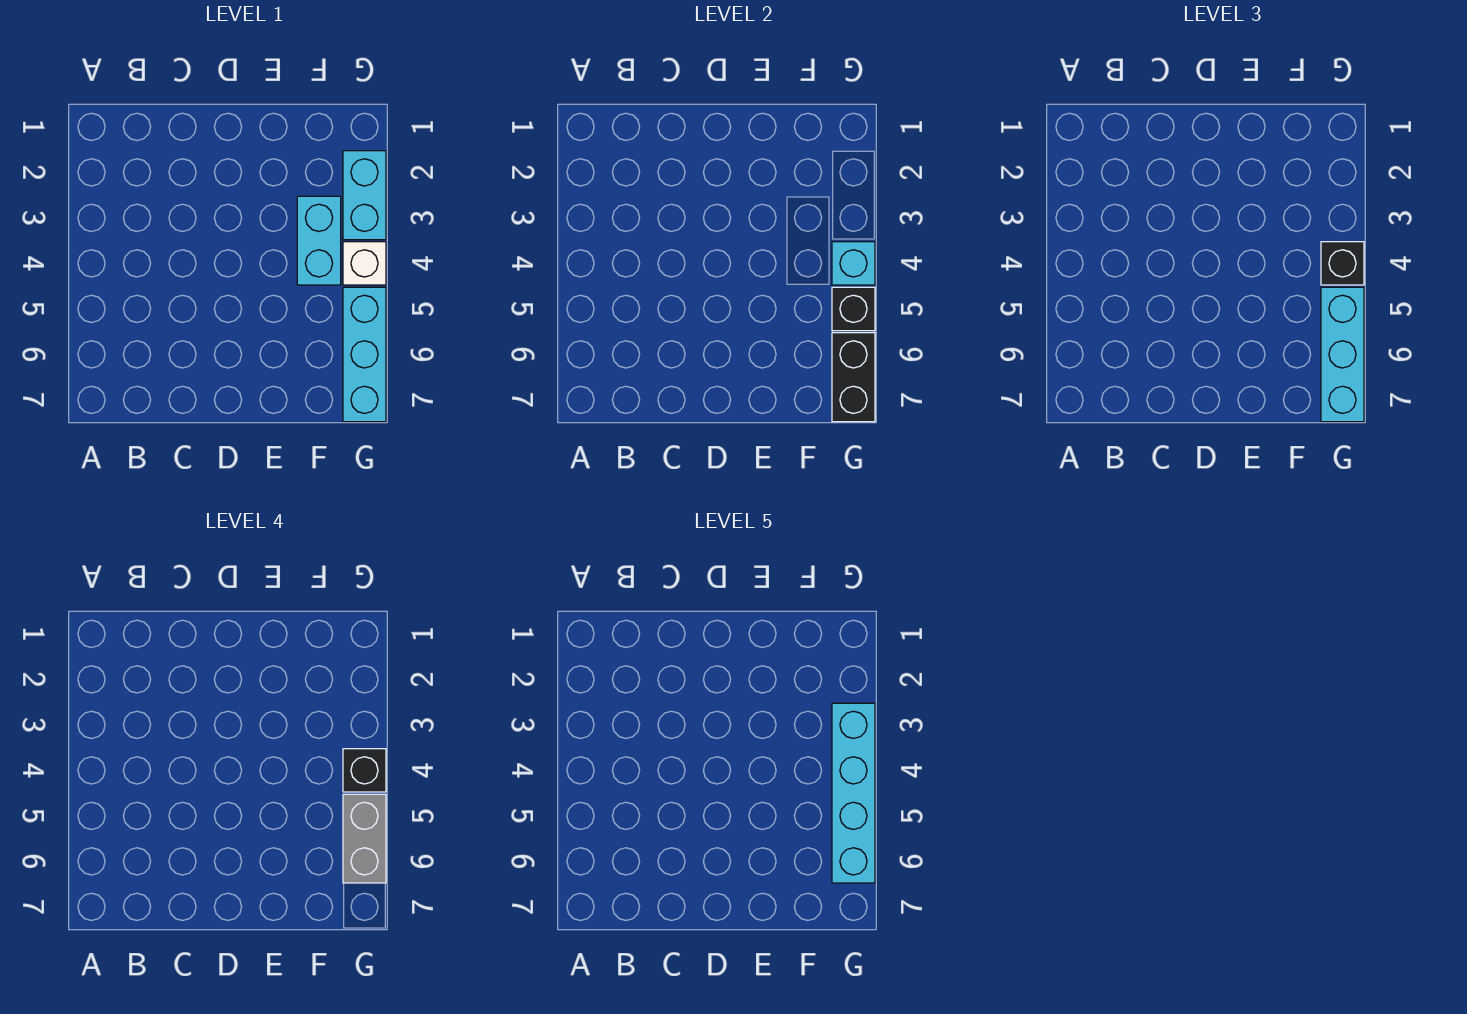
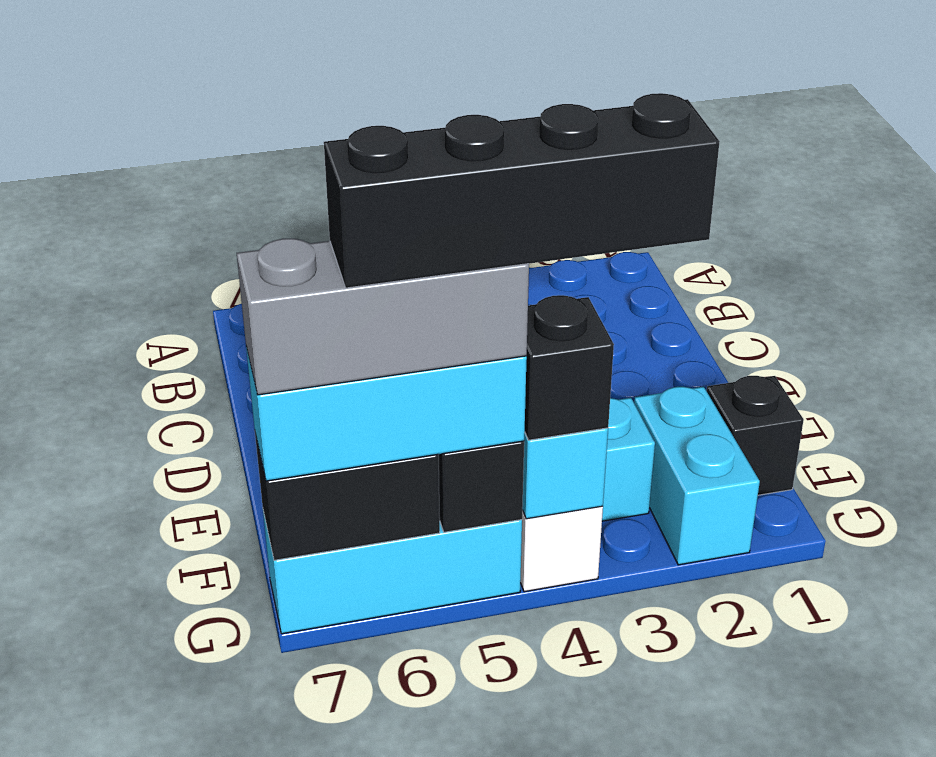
cyan brick G2:G3 level 1 -> cyan brick F2:G2 level 1
cyan brick G3:G6 level 5 -> black brick G3:G6 level 5
black brick G4 level 4 -> black brick F1 level 1
grey brick G5:G6 level 4 -> grey brick G5:G7 level 4

